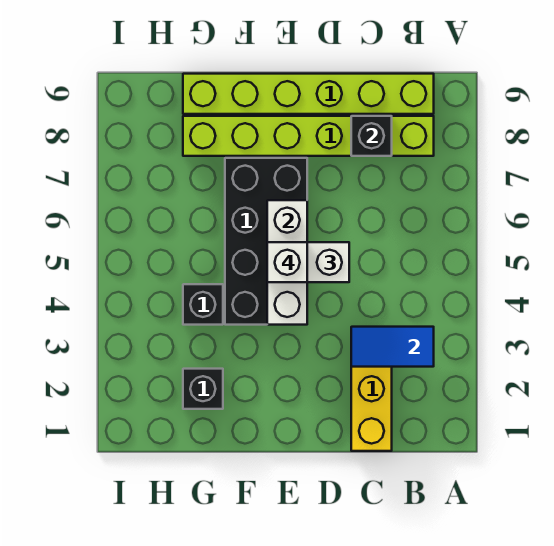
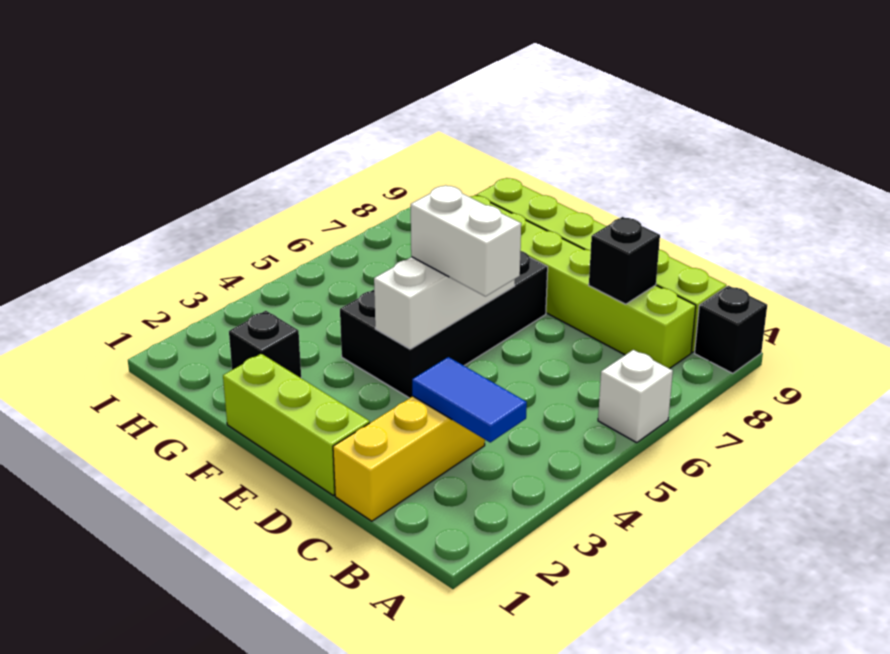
none -> lime brick D1:F1 level 1
white brick E5 level 4 -> white brick A6 level 1
black brick G4 level 1 -> black brick A9 level 1

